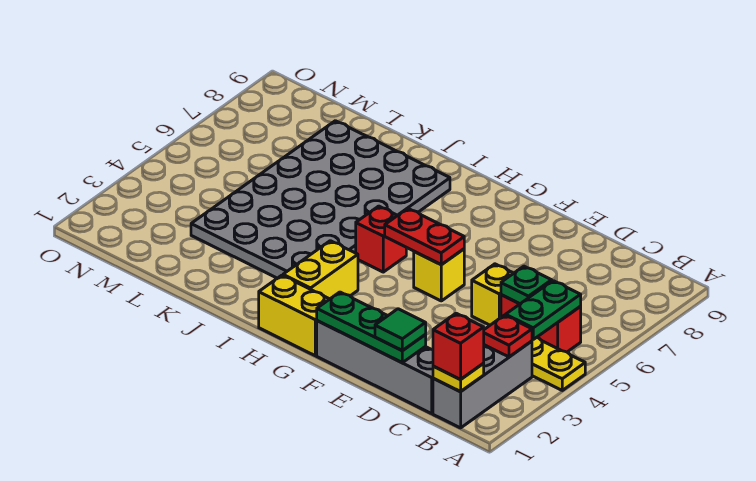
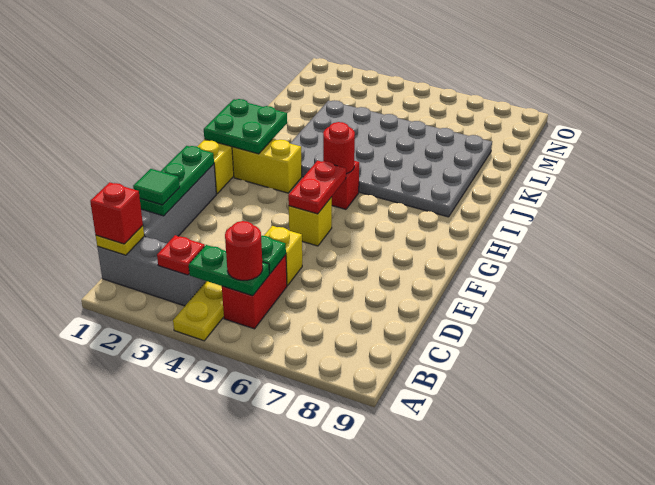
none -> red round brick B5 level 3
none -> green plate H1:I2 level 2
none -> red round brick H5 level 2

